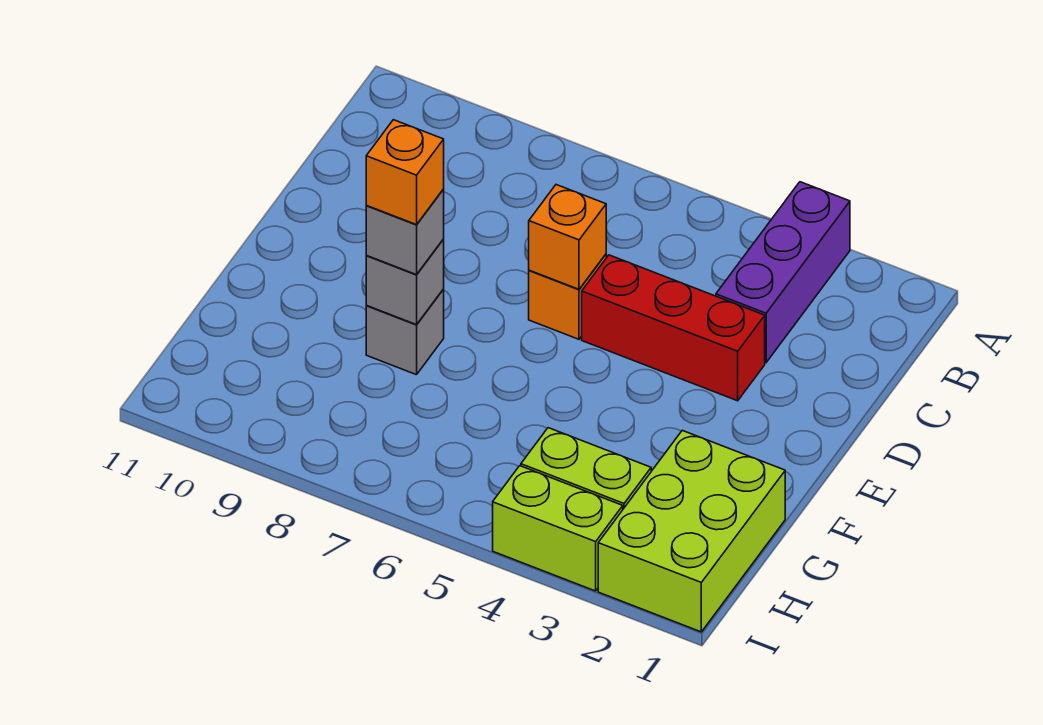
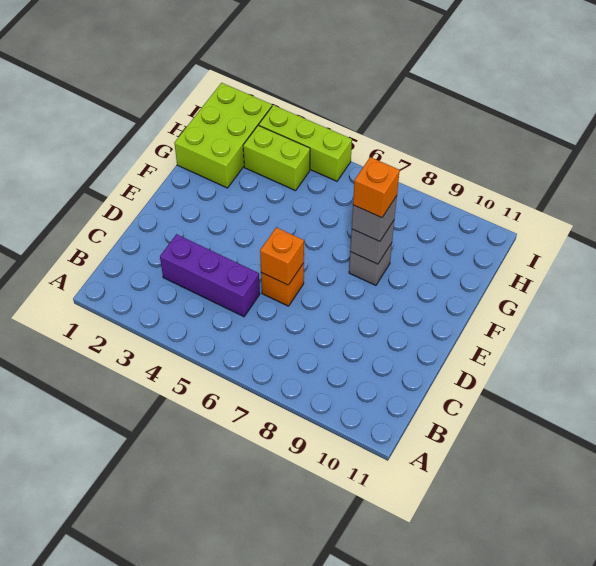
purple brick A3:C3 level 1 -> purple brick C3:C5 level 1
red brick D3:D5 level 1 -> none
lime brick I3:I4 level 1 -> lime brick I3:I5 level 1

